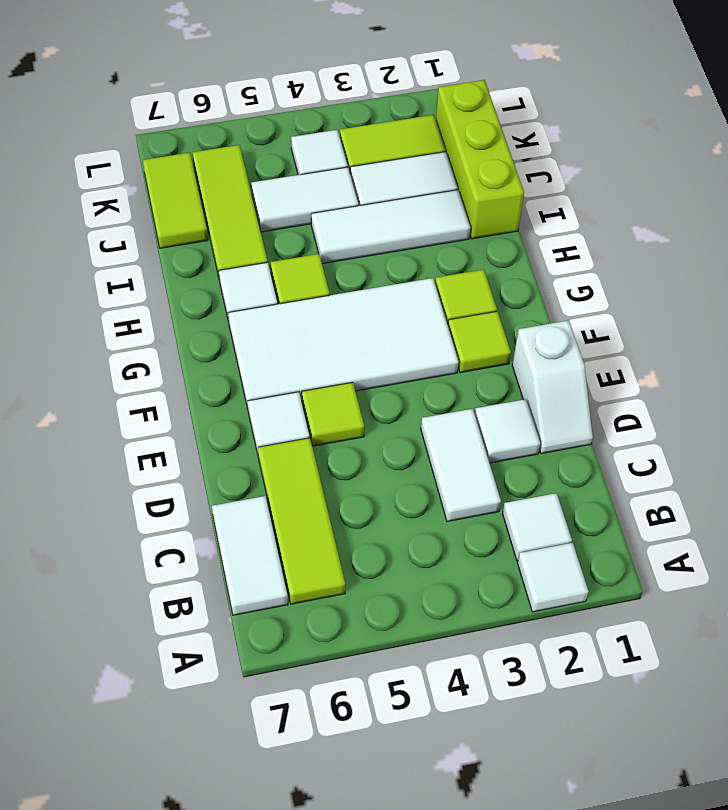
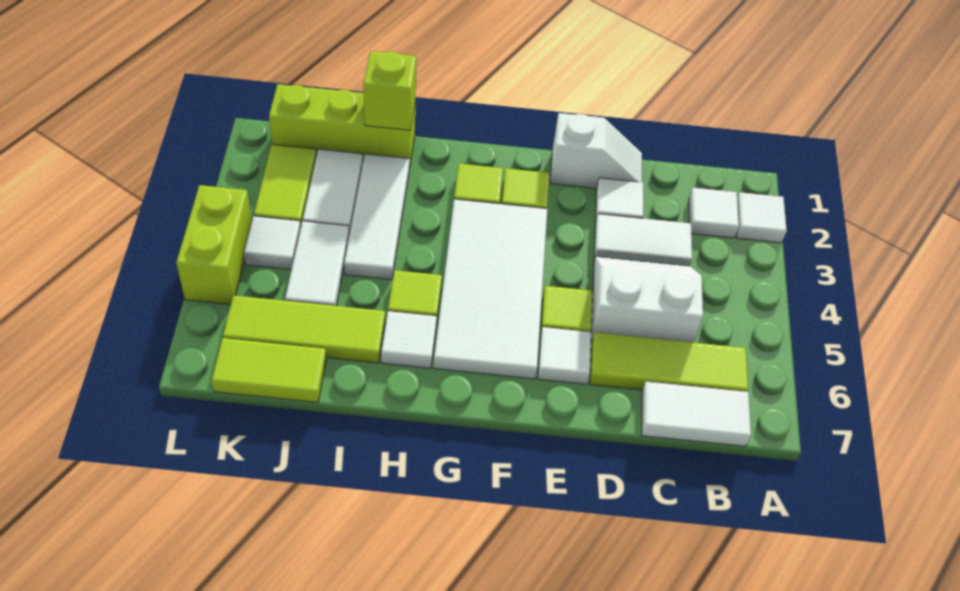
none -> white slope C4:D5 level 1 top 5
none -> lime brick I1 level 2
none -> lime brick L4:L5 level 1

